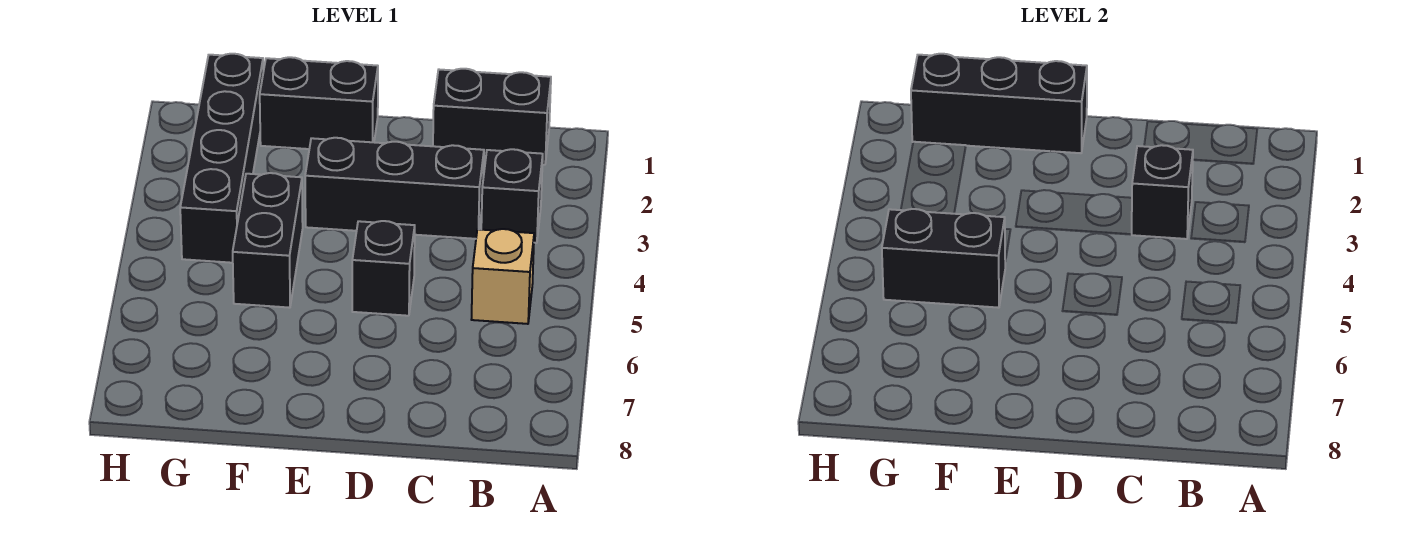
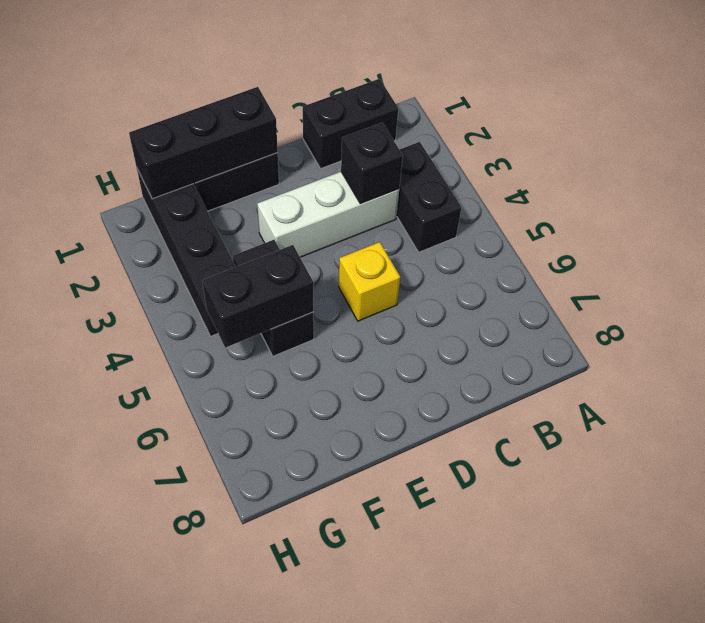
black brick B3 level 1 -> black brick B3:B4 level 1
tan brick B5 level 1 -> none
black brick C3:E3 level 1 -> white brick C3:E3 level 1
black brick D5 level 1 -> yellow brick D5 level 1

